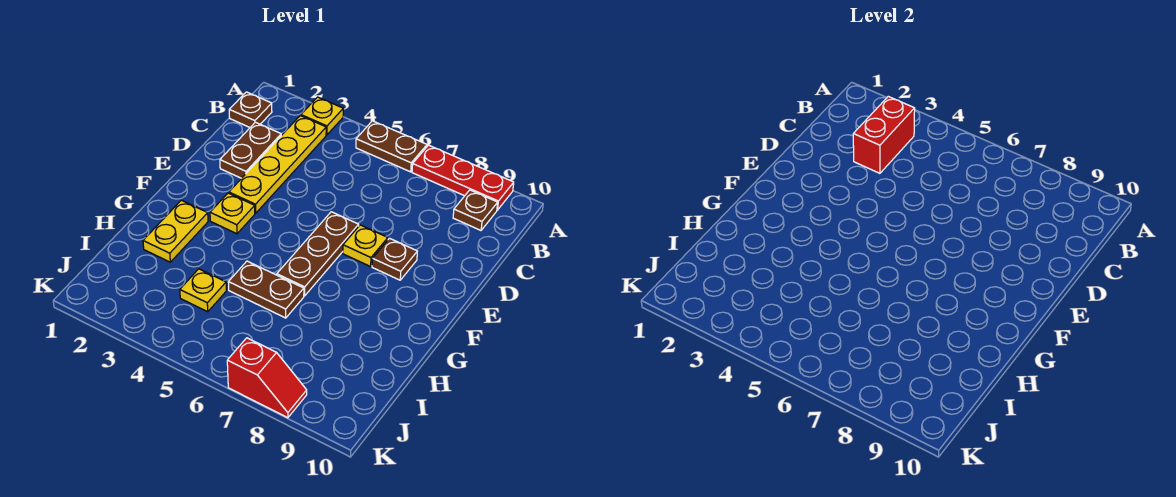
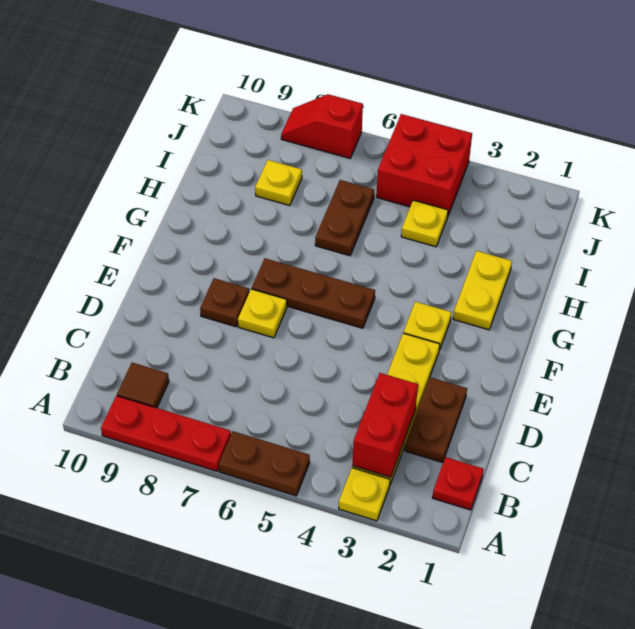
brown plate B1 level 1 -> red plate B1 level 1
brown plate B9 level 1 -> brown tile B9 level 1
brown plate E6:G6 level 1 -> brown plate F5:F7 level 1
brown plate H5:H6 level 1 -> brown plate H6:I6 level 1
none -> yellow plate I8 level 1
none -> red brick J4:K5 level 1

